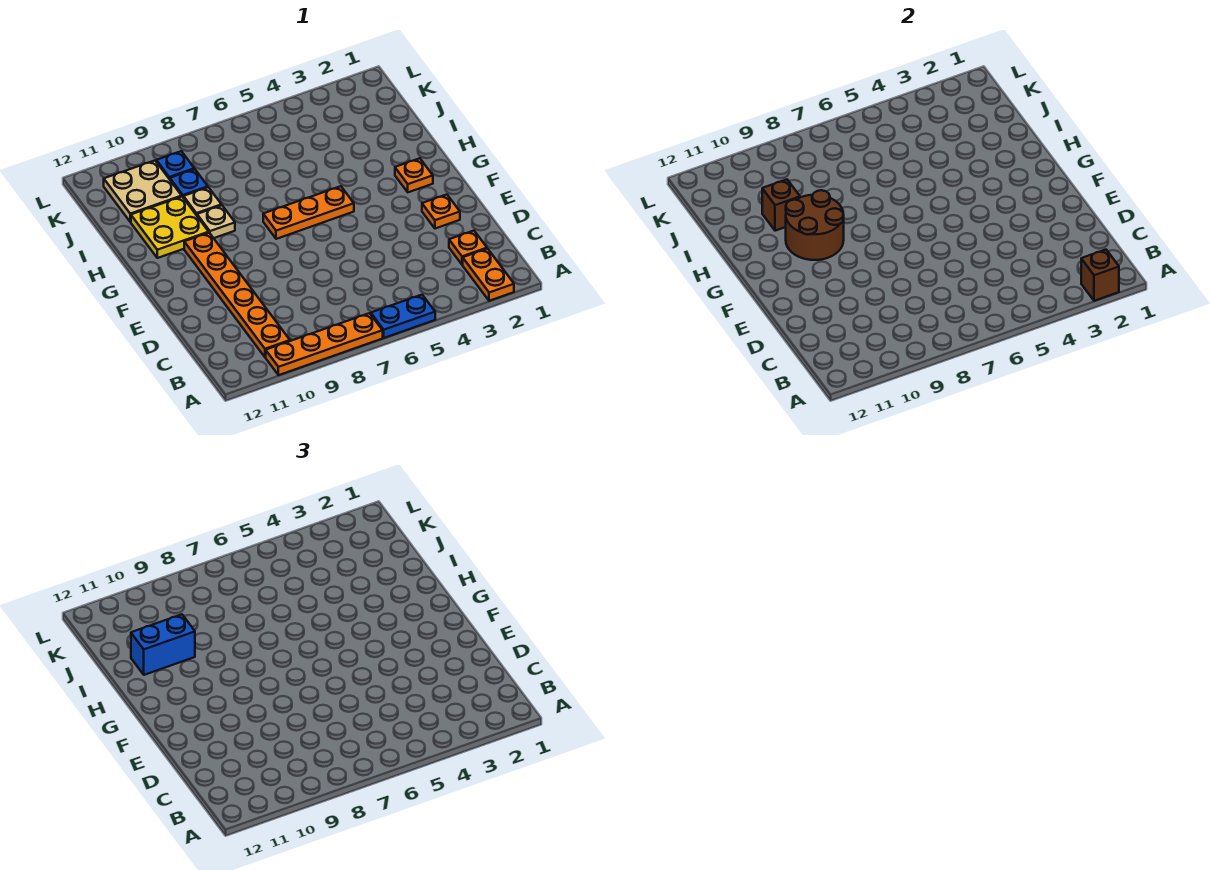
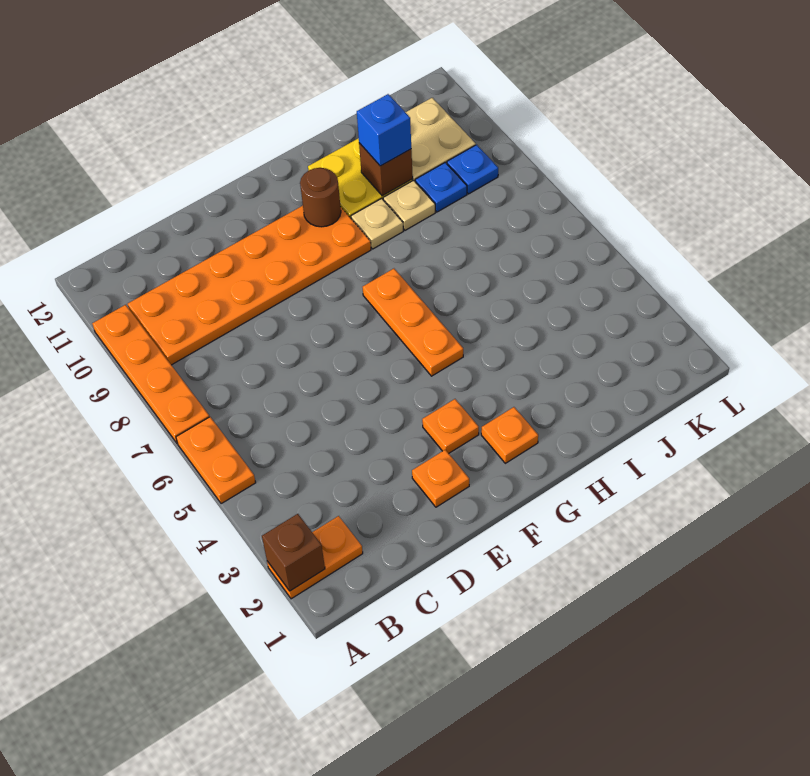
blue plate A5:A6 level 1 -> orange plate A5:A6 level 1
orange plate B10:G10 level 1 -> orange plate B9:G10 level 1
orange plate C2 level 1 -> orange plate F3 level 1
brown round brick G9:H10 level 2 -> brown round brick G10 level 2
blue brick I10:I11 level 3 -> blue brick I10 level 3

